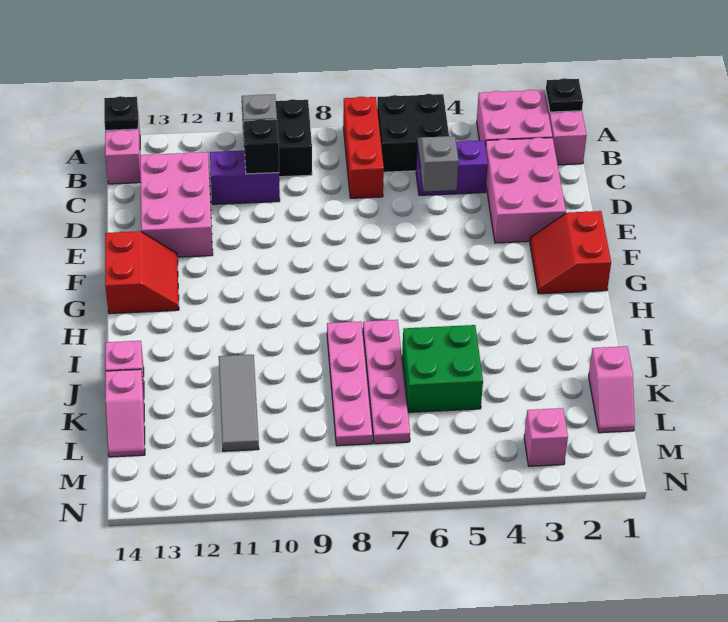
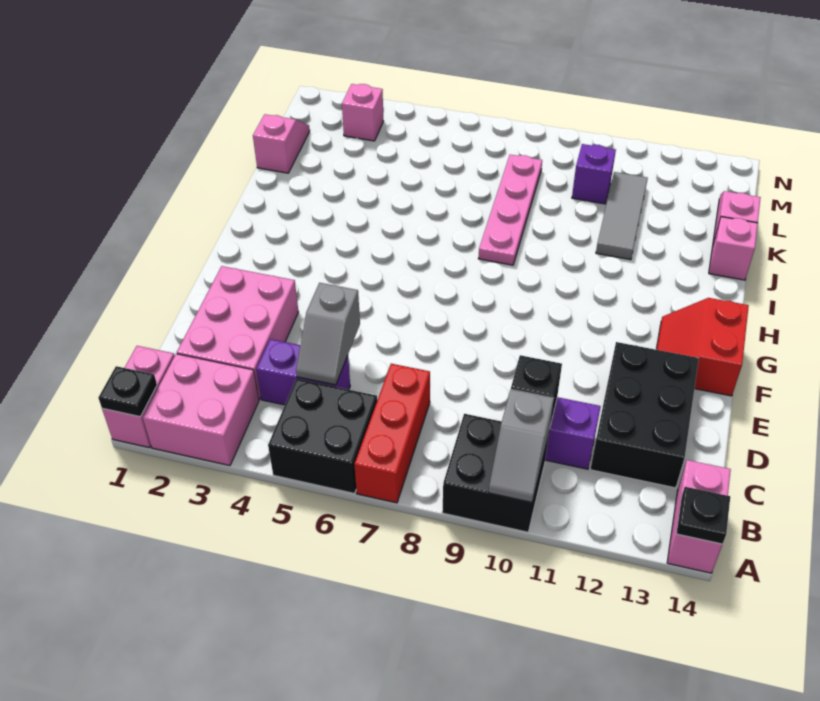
pink brick C12:E13 level 1 -> black brick C12:E13 level 1
red slope F1:G2 level 1 top 1 -> none
pink plate I7:L7 level 1 -> none
green brick J5:K6 level 1 -> none
none -> purple brick L10 level 1

